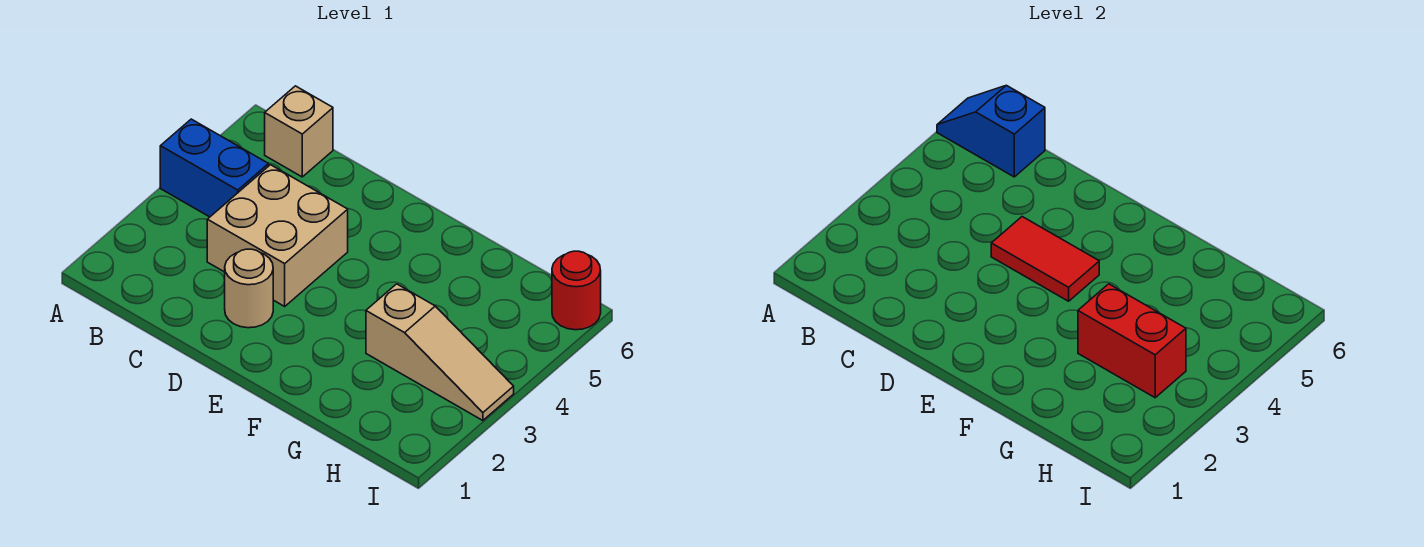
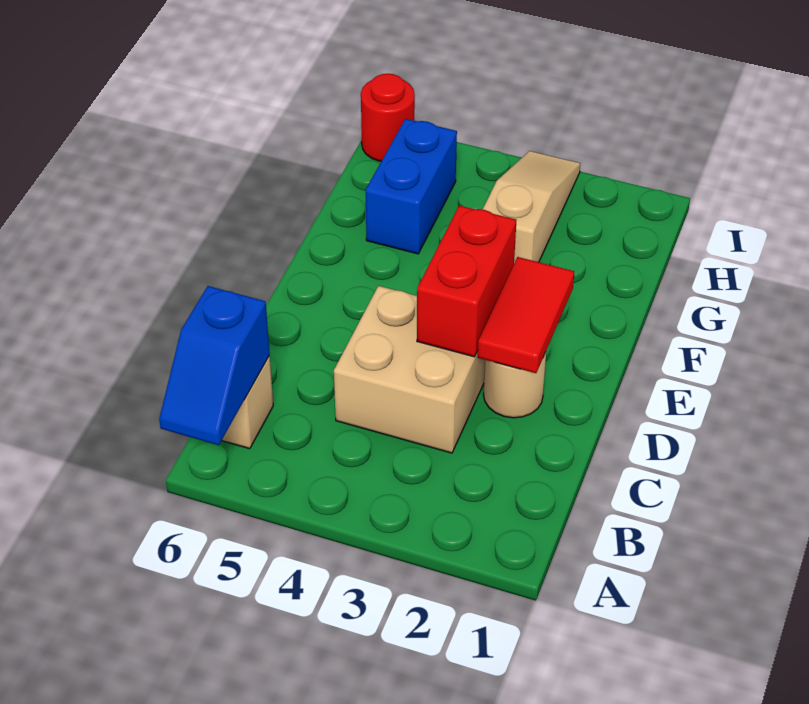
blue brick A4:B4 level 1 -> blue brick G5:H5 level 1
red tile D4:E4 level 2 -> red tile D2:E2 level 2
red brick G3:H3 level 2 -> red brick D3:E3 level 2

